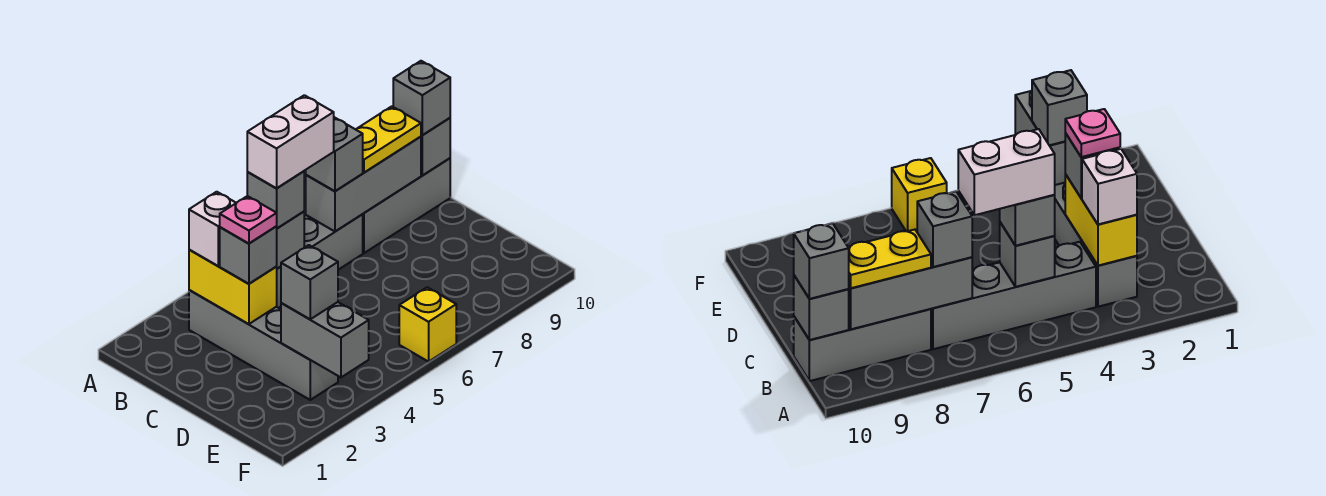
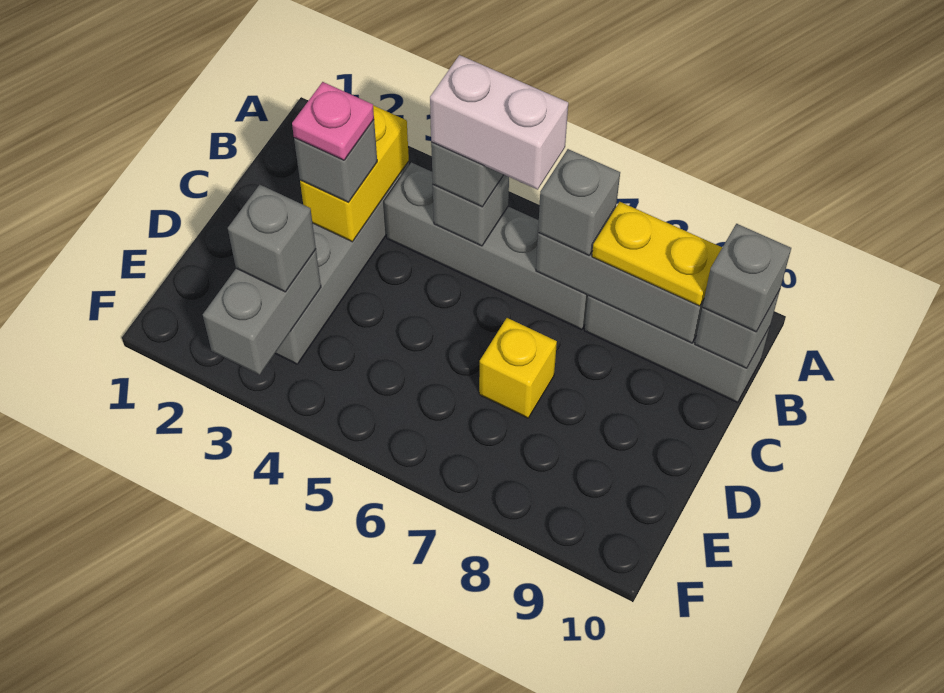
white brick B3 level 3 -> none
yellow brick F6 level 1 -> yellow brick D7 level 1

